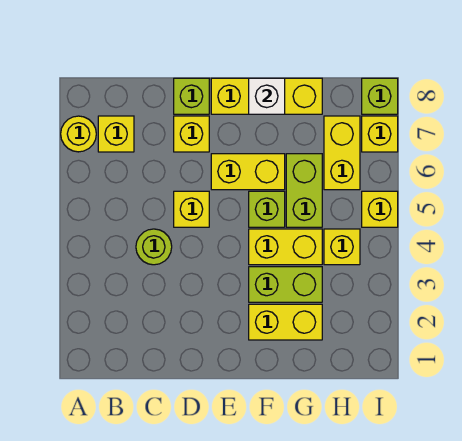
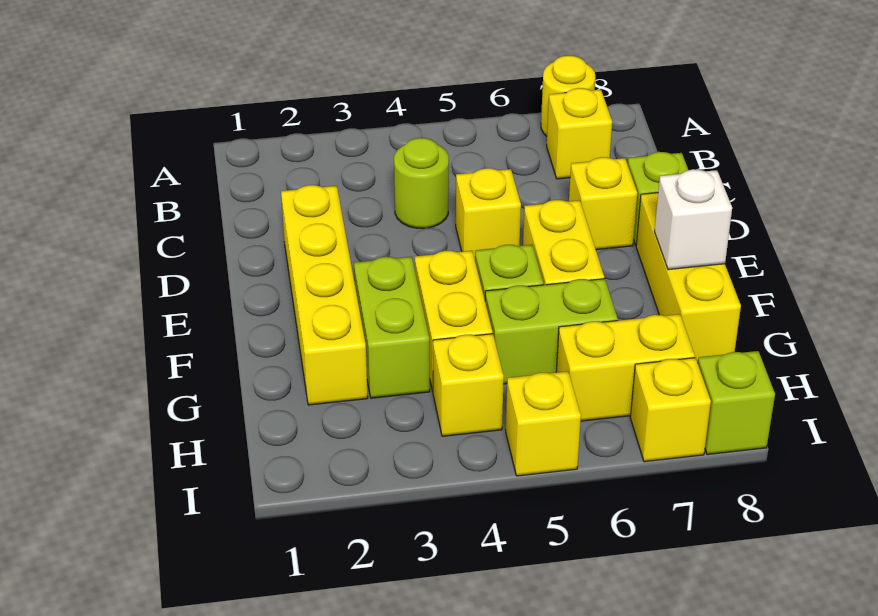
yellow brick F2:G2 level 1 -> yellow brick D2:G2 level 1

